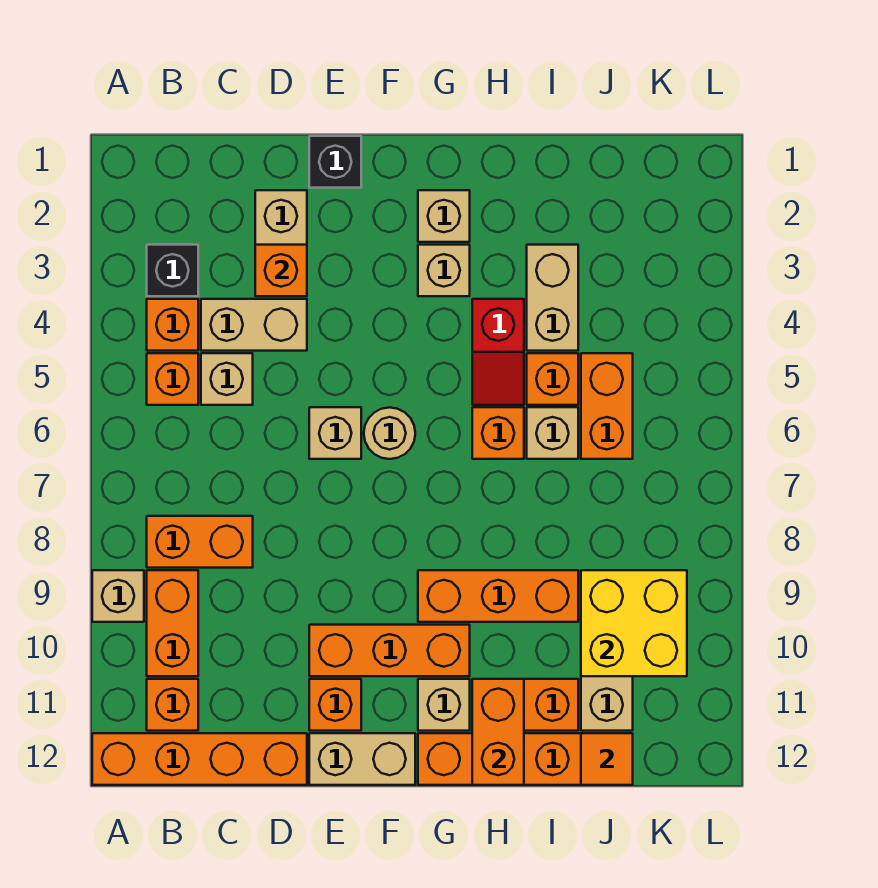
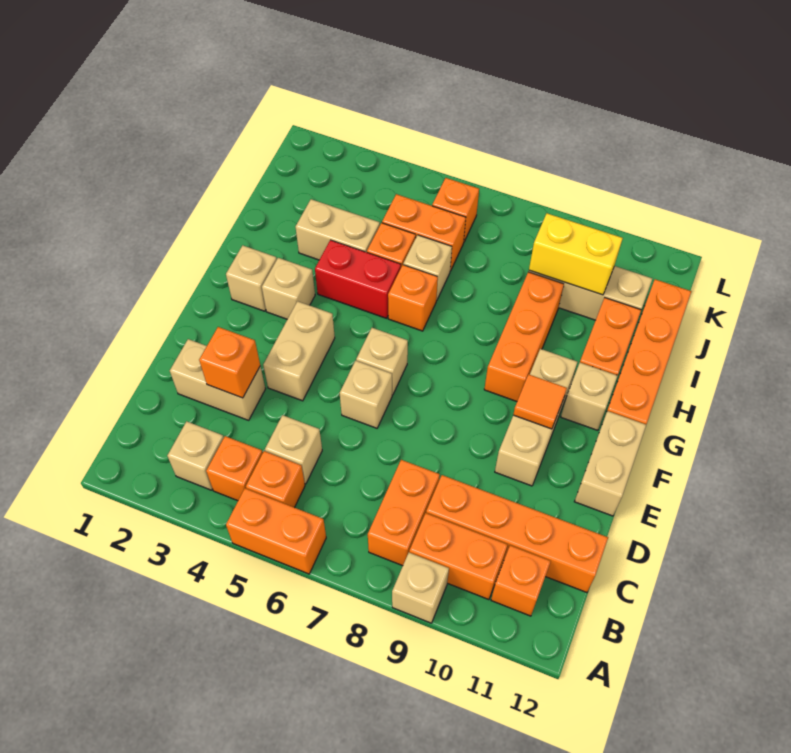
orange brick A12:D12 level 1 -> orange brick C9:C12 level 1
black brick B3 level 1 -> tan brick B3 level 1
tan brick C4:D4 level 1 -> tan brick E4:F4 level 1
black brick E1 level 1 -> none
orange brick E10:G10 level 1 -> tan brick E10:G10 level 1
orange brick E11 level 1 -> orange brick K6 level 1
tan round brick F6 level 1 -> tan brick F6 level 1
red slope H4:H5 level 1 top 4 -> red brick H4:H5 level 1
orange brick H11:H12 level 2 -> orange brick A5:A6 level 1
yellow brick J9:K10 level 2 -> yellow brick J9:J10 level 2
orange tile J12 level 2 -> orange tile F10 level 2

